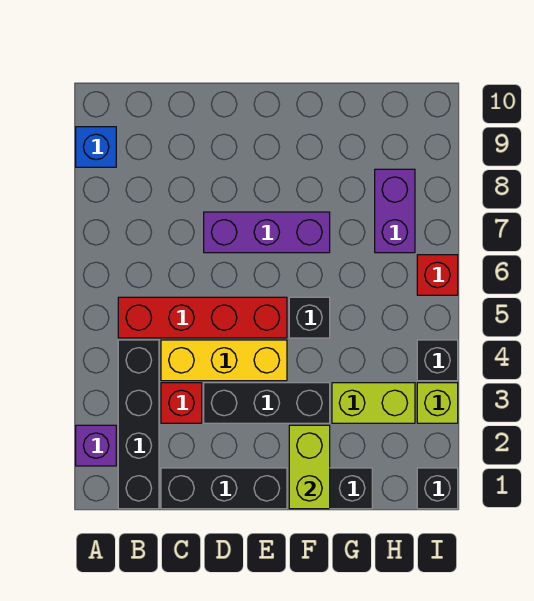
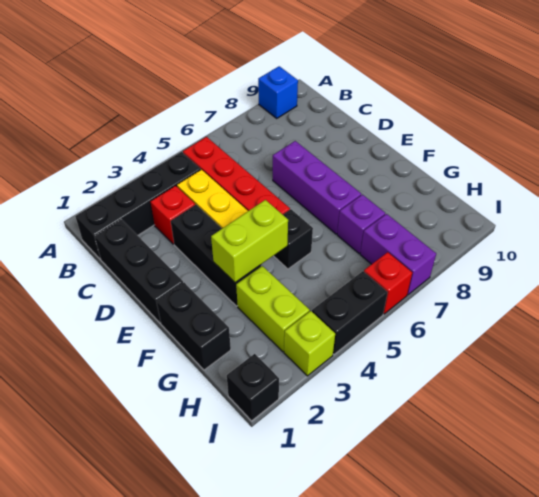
purple brick A2 level 1 -> purple brick G7 level 1
lime brick F1:F2 level 2 -> lime brick F3:F4 level 2
purple brick H7:H8 level 1 -> purple brick H7:I7 level 1
black brick I4 level 1 -> black brick I4:I5 level 1

